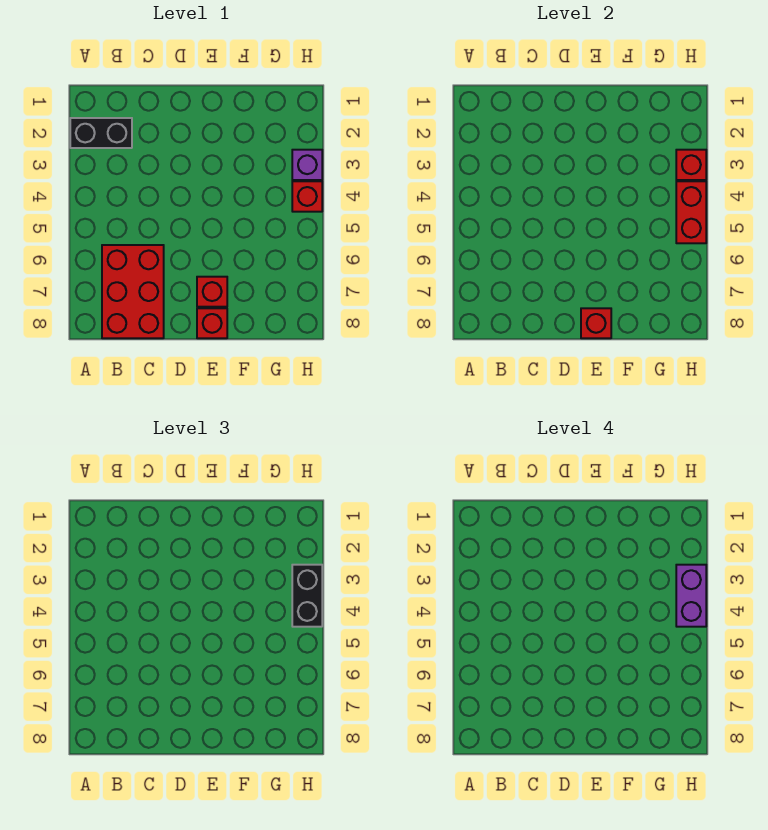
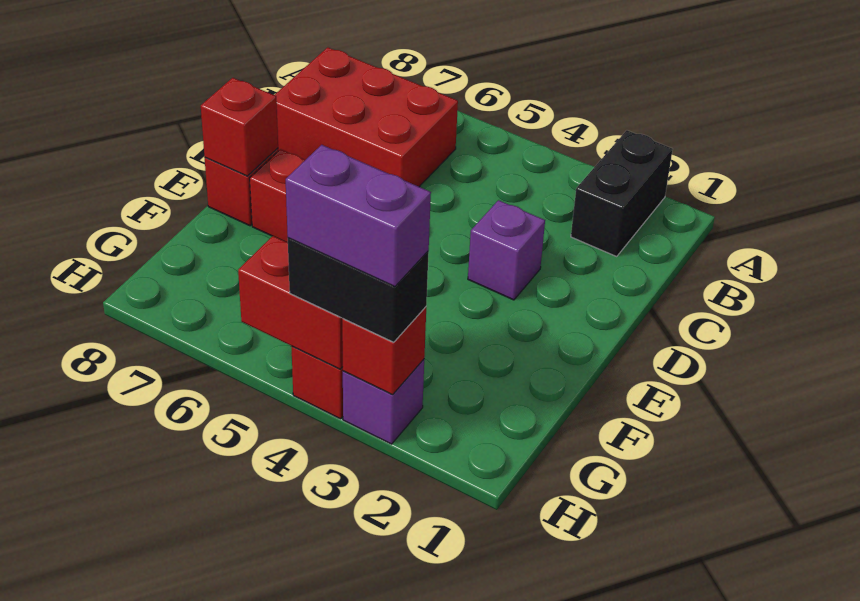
none -> purple brick D3 level 1

